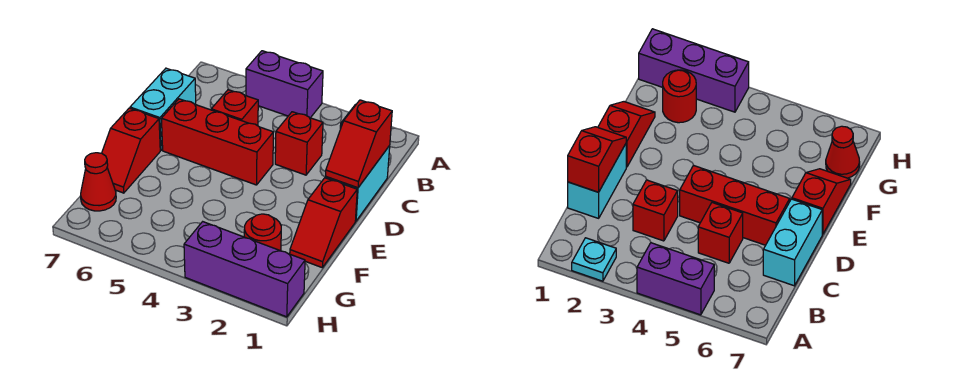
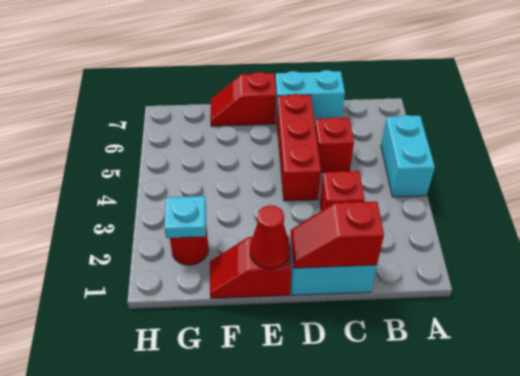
cyan plate A2 level 1 -> cyan plate G2 level 2
purple brick A4:A5 level 1 -> cyan brick A4:A5 level 1
red cone G7 level 1 -> red cone E1 level 2
purple brick H1:H3 level 1 -> none

